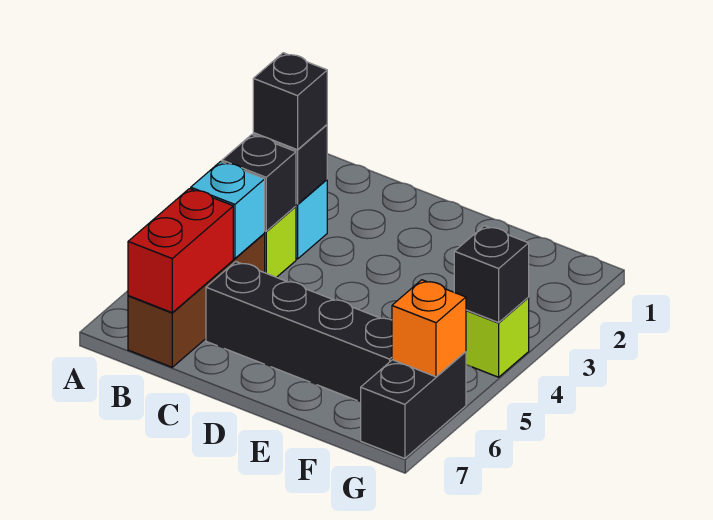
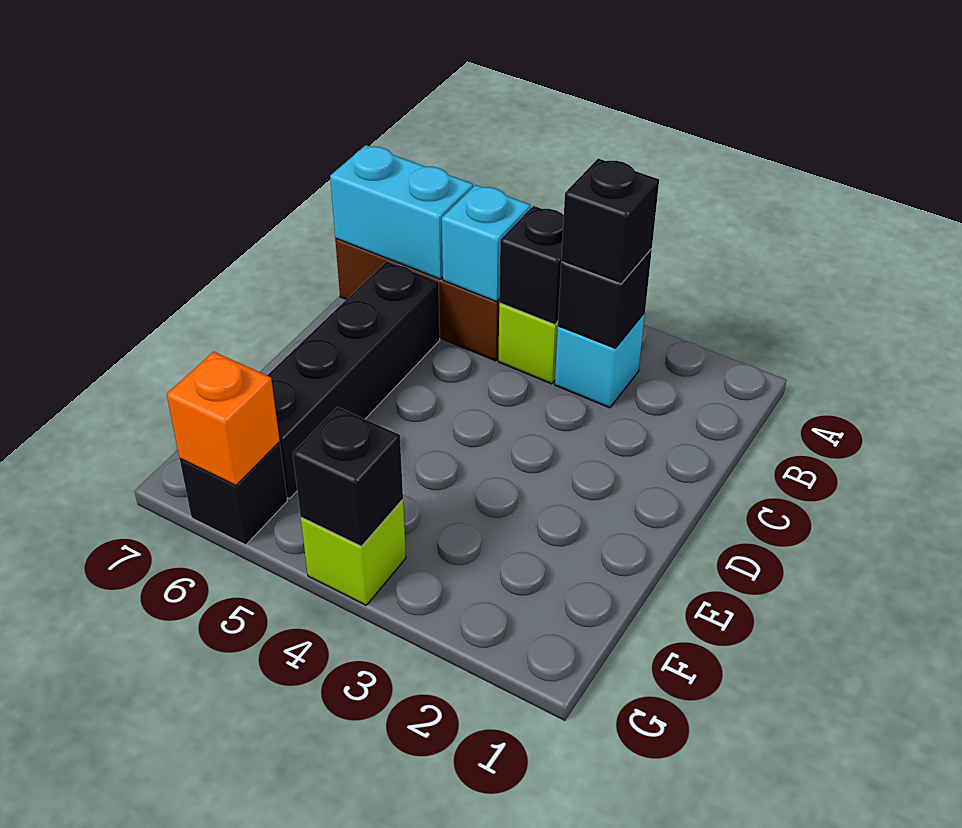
red brick B6:B7 level 2 -> cyan brick B6:B7 level 2
black brick G6:G7 level 1 -> black brick G6 level 1

